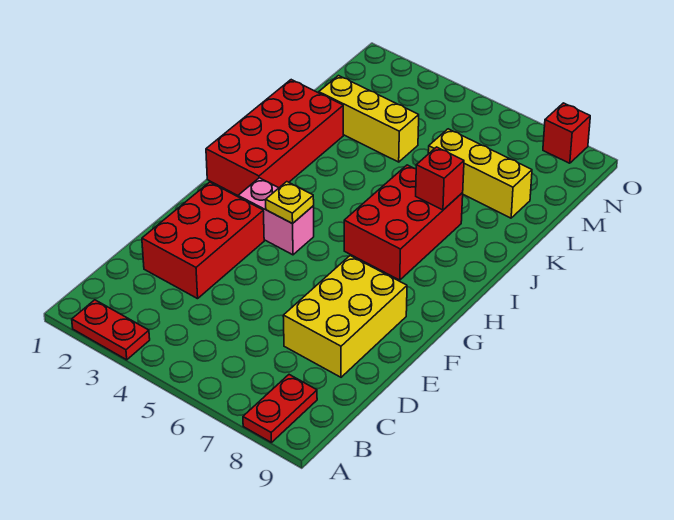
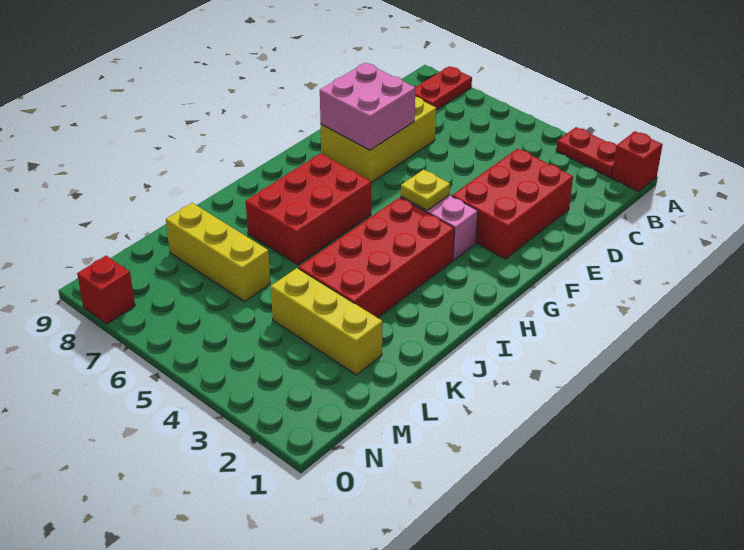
none -> pink brick E7:F8 level 2
red brick H1:K2 level 1 -> red brick H3:K4 level 1
red brick J7 level 2 -> red brick A1 level 1

